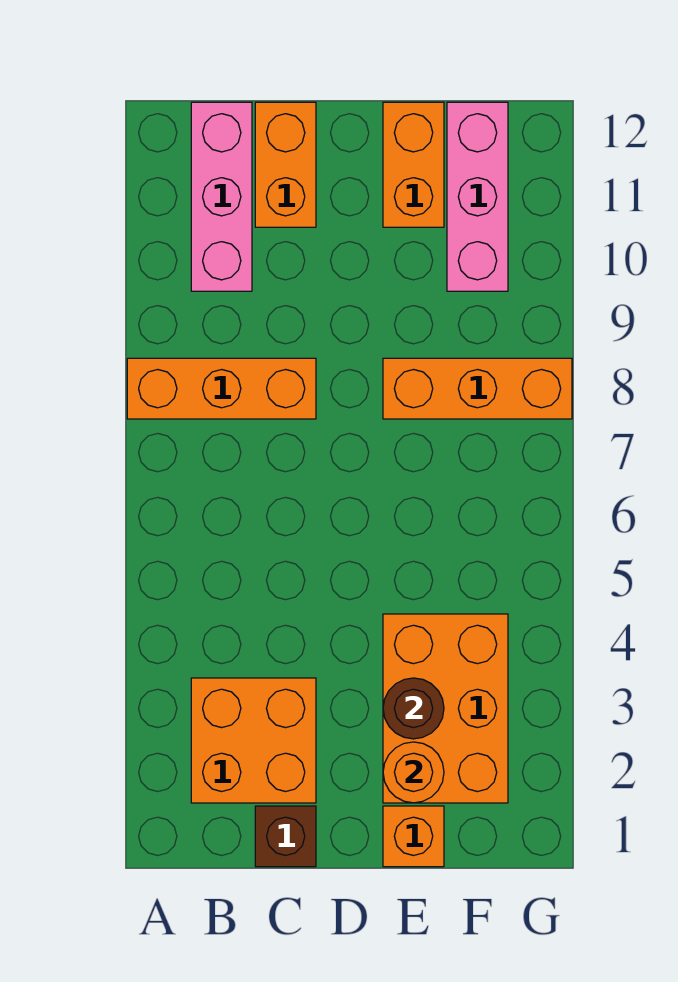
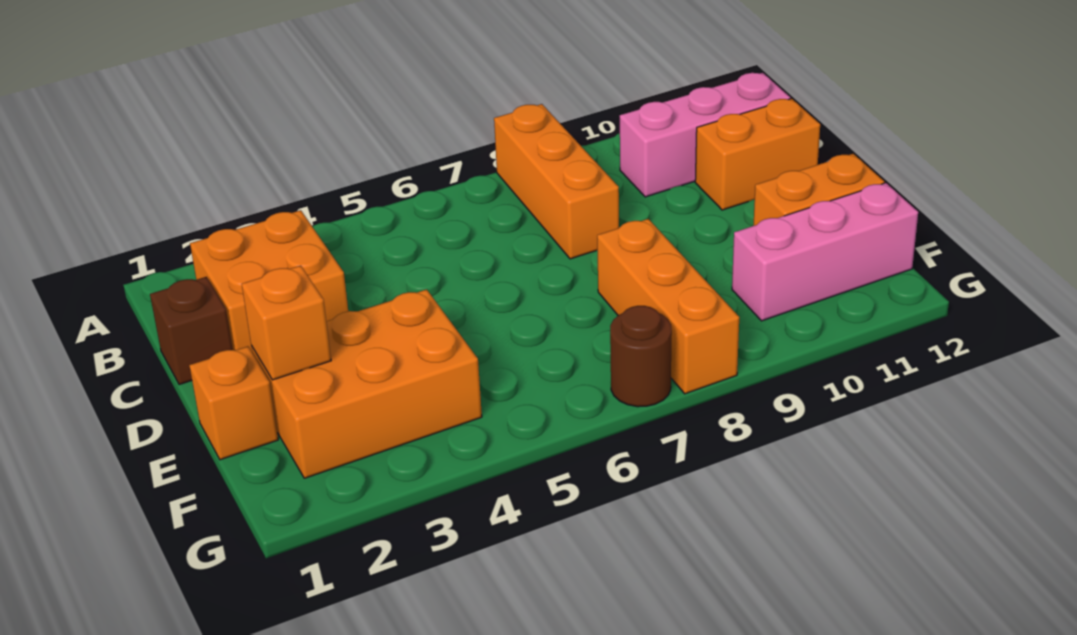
orange round brick E2 level 2 -> orange brick E2 level 2
brown round brick E3 level 2 -> brown round brick G7 level 1

